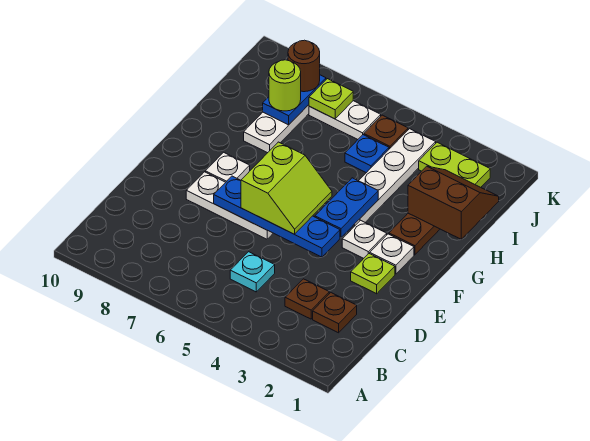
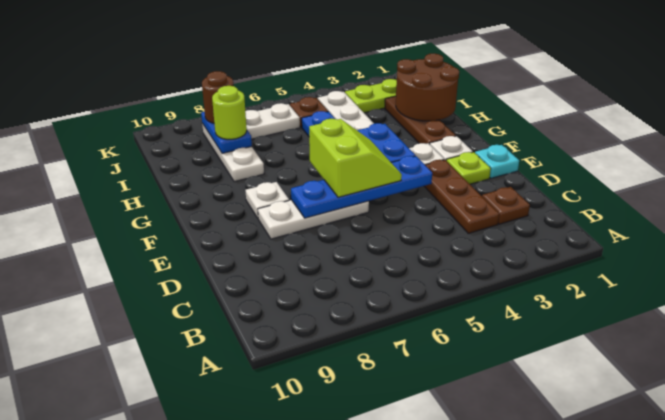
brown plate C3 level 1 -> brown plate C3:E3 level 1
cyan plate C5 level 1 -> cyan plate E1 level 1
brown slope H1:I2 level 2 top H -> brown round brick H1:I2 level 2
lime plate J7 level 2 -> none

